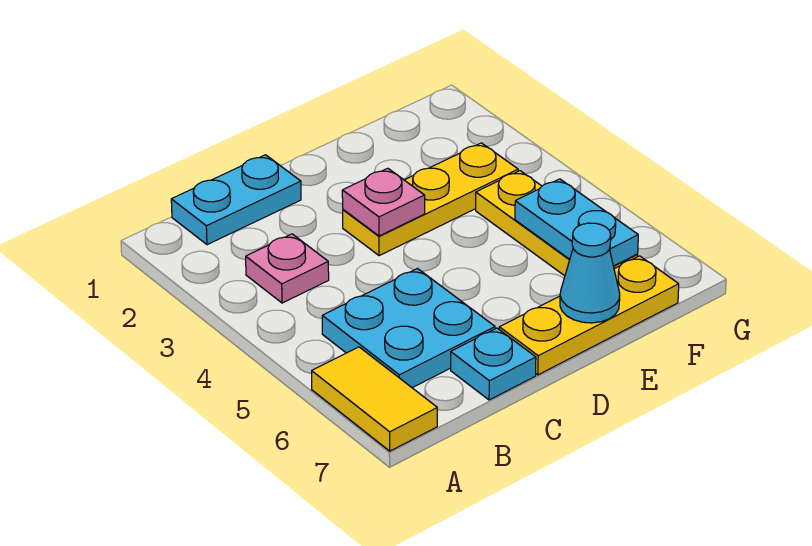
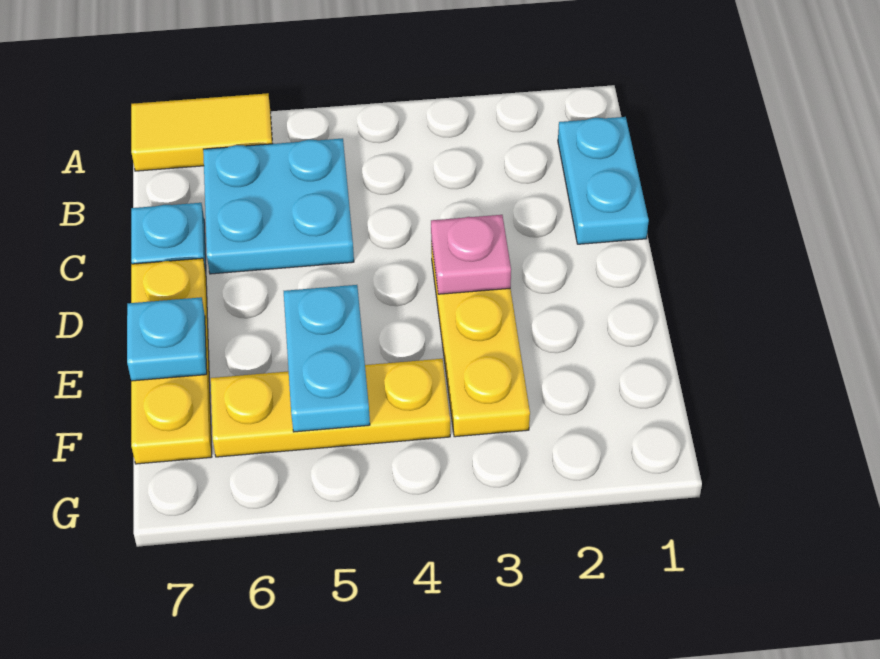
pink plate B3 level 1 -> none
cyan cone E7 level 2 -> cyan plate E7 level 2
cyan plate F5:F6 level 2 -> cyan plate E5:F5 level 2

